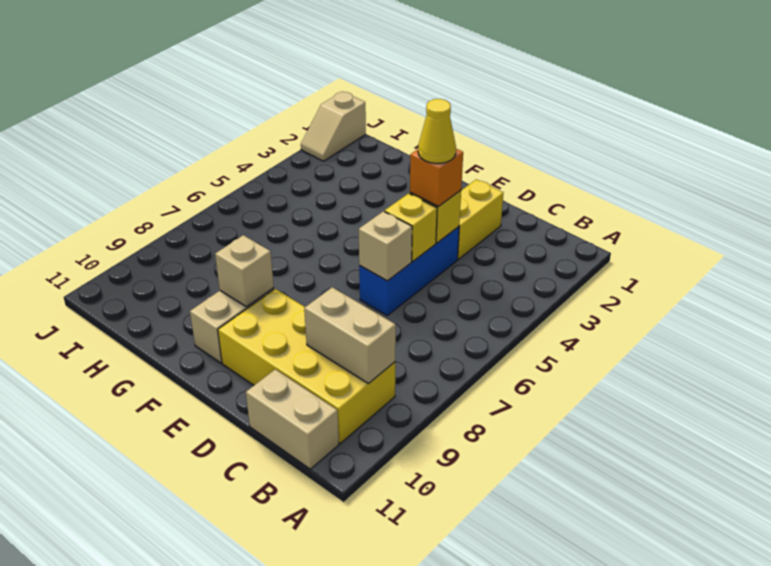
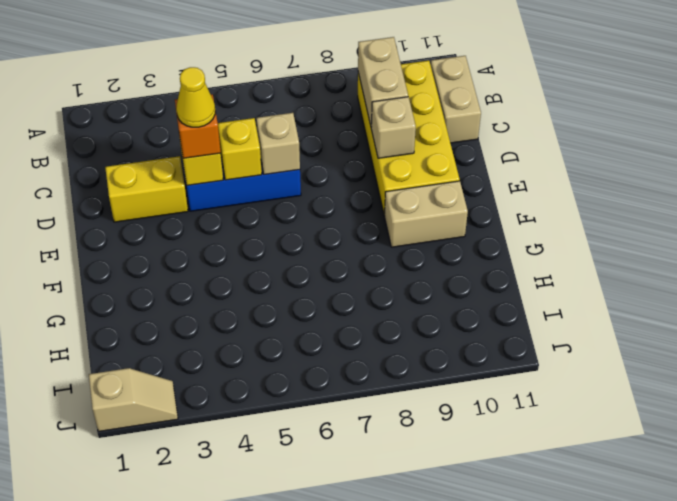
tan brick F9 level 2 -> tan brick D9 level 2

